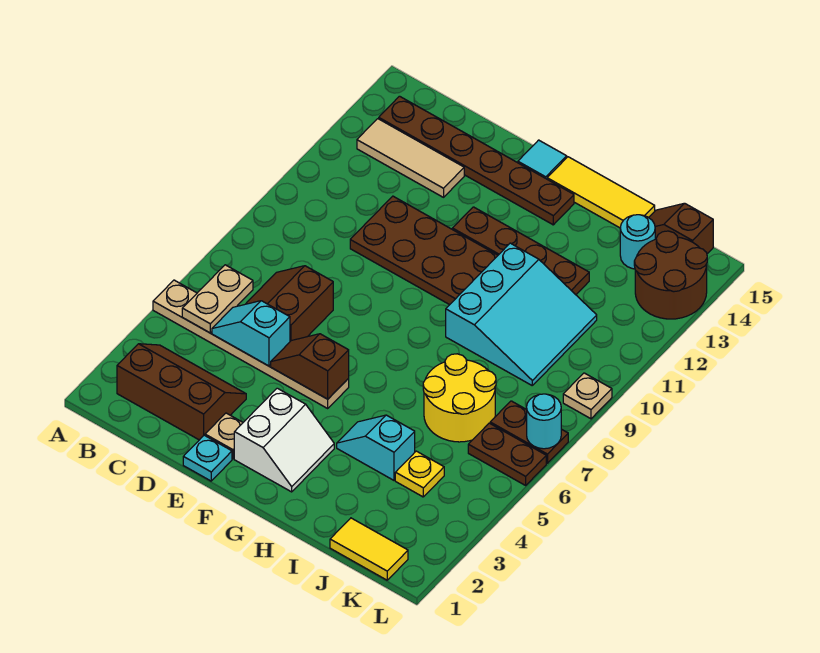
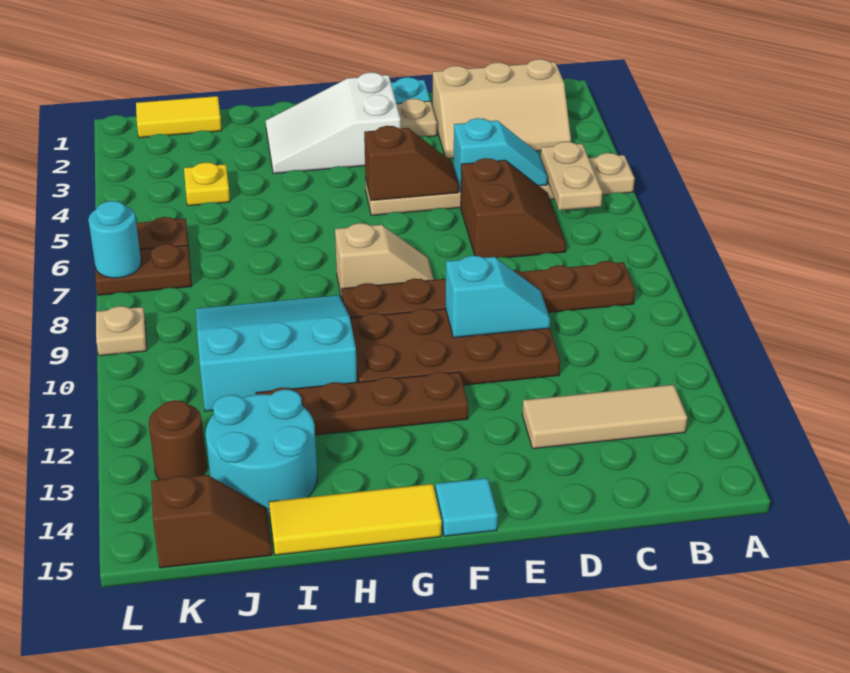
brown slope B2:D3 level 1 top 2 -> tan slope B2:D3 level 1 top 2
brown plate B14:G14 level 1 -> brown plate B9:G9 level 1
white slope F2:G3 level 1 top F -> white slope F2:H3 level 1 top F
none -> tan slope F8:G8 level 1 top G
cyan slope H4:I4 level 1 top I -> cyan slope D10:E10 level 2 top E
cyan slope H9:J11 level 1 top H -> cyan slope H9:J11 level 1 top 11
yellow round brick I6:J7 level 1 -> none
cyan round brick J14 level 1 -> cyan round brick I13:J14 level 1
brown round brick K13:L14 level 1 -> brown round brick K13 level 1

